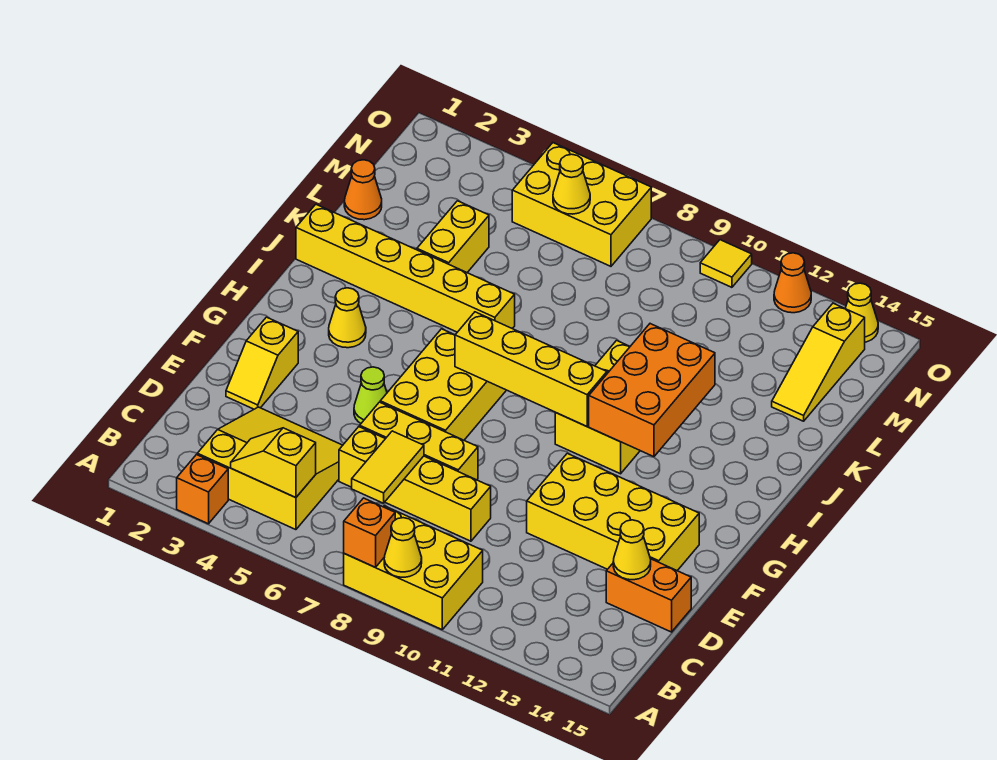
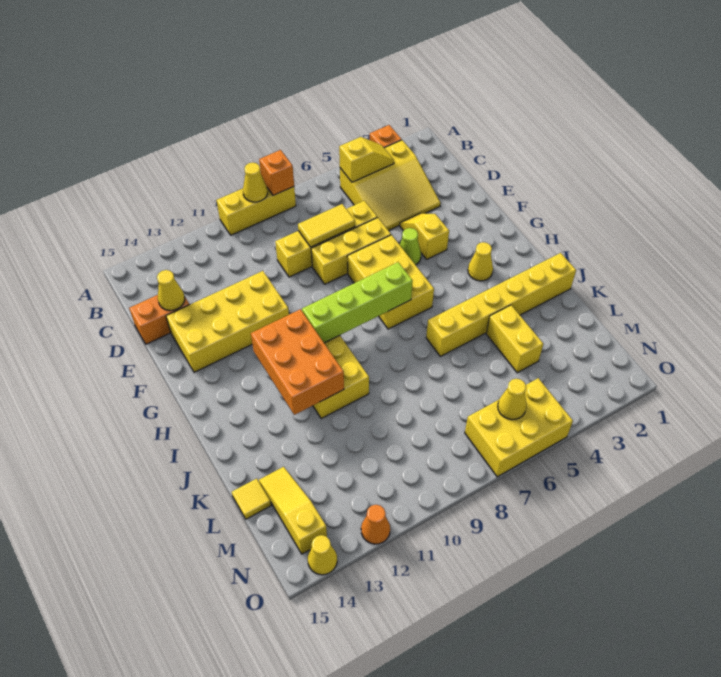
yellow brick A8:B10 level 1 -> yellow brick A8:A10 level 1
yellow tile C7:D7 level 2 -> yellow tile D7:D8 level 2
yellow slope E2:F2 level 1 top F -> yellow slope E4:F4 level 1 top F
yellow brick H7:H10 level 2 -> lime brick H7:H10 level 2
orange cone L1 level 1 -> none
yellow tile O10 level 1 -> yellow tile L15 level 1

